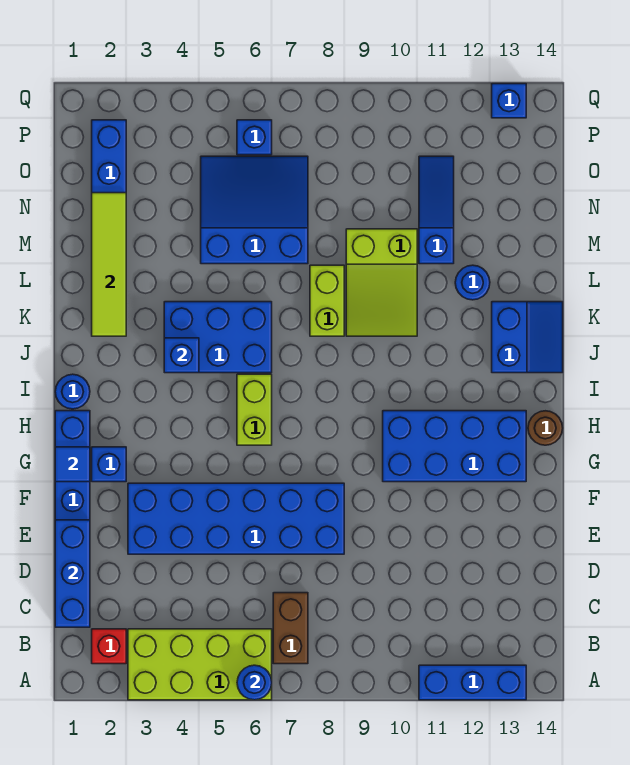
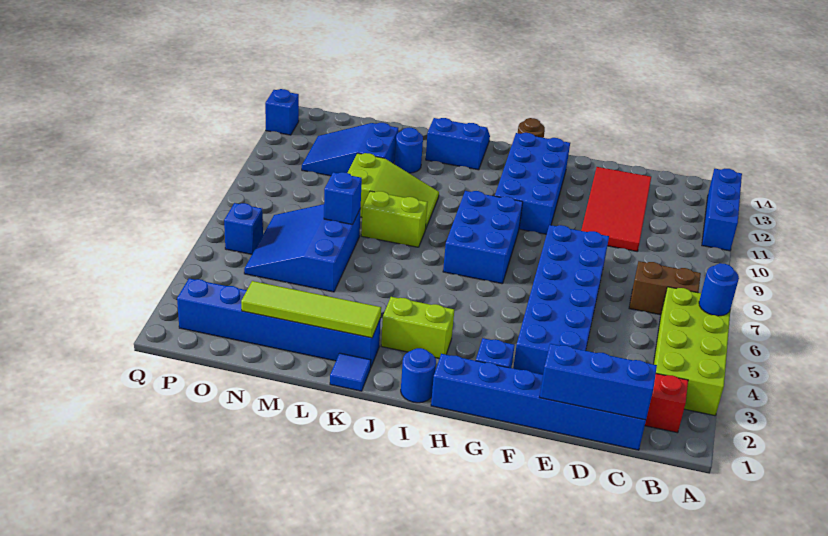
none -> red tile D10:E13 level 1
blue tile G1 level 2 -> blue tile K1 level 1
lime brick H6:I6 level 1 -> lime brick I3:J3 level 1
blue brick J4:K6 level 1 -> blue brick H7:I9 level 1
blue brick J4 level 2 -> blue brick M7 level 2
blue slope M11:O11 level 1 top M -> blue slope M11:O12 level 1 top M

